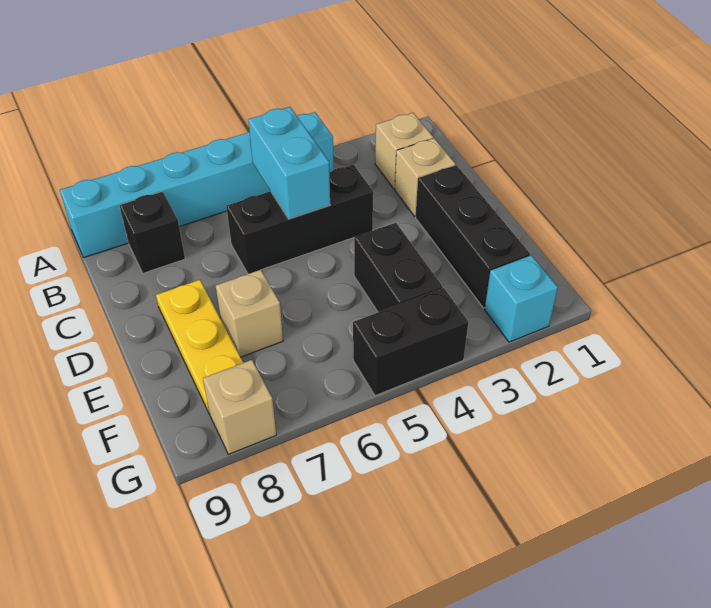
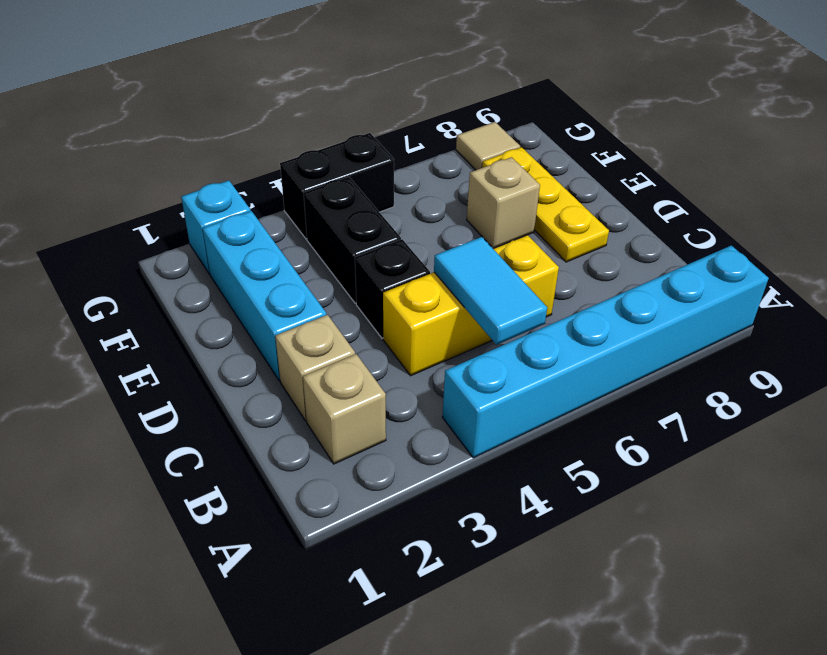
cyan brick B5:C5 level 2 -> cyan tile B5:C5 level 2
black brick B8 level 1 -> black brick D4 level 1
black brick C4:C6 level 1 -> yellow brick C4:C6 level 1
black brick D2:F2 level 1 -> cyan brick D2:F2 level 1
tan brick G8 level 1 -> tan tile G8 level 1

